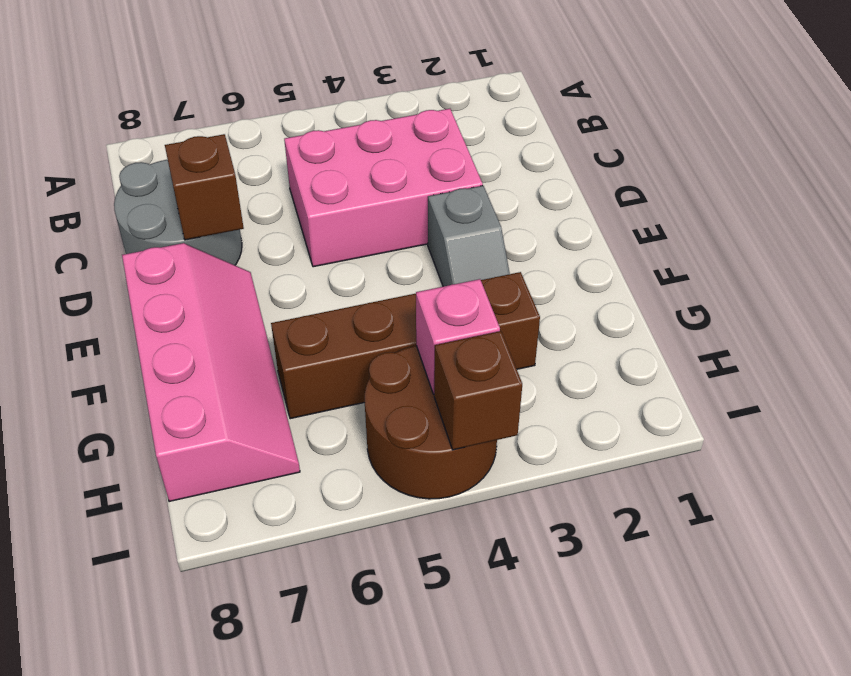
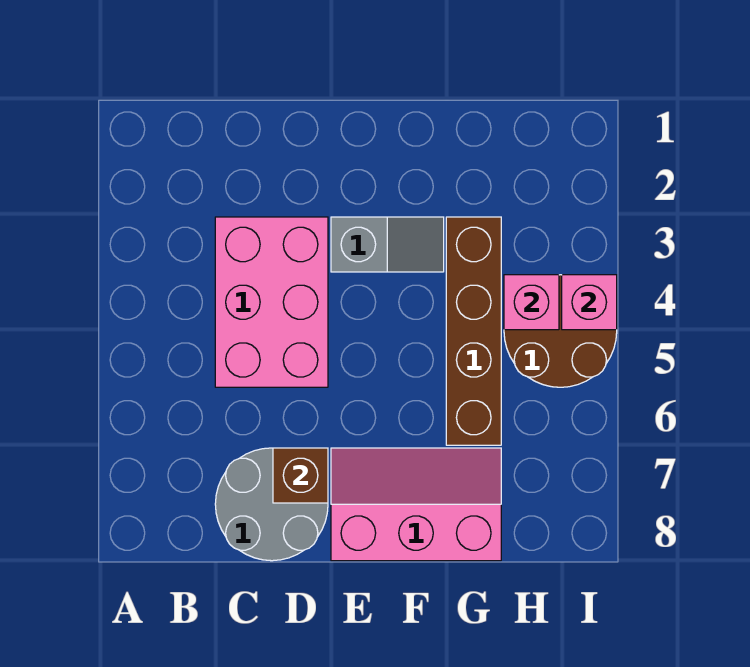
pink slope E7:H8 level 1 top 8 -> pink slope E7:G8 level 1 top 8
brown brick I4 level 2 -> pink brick I4 level 2

